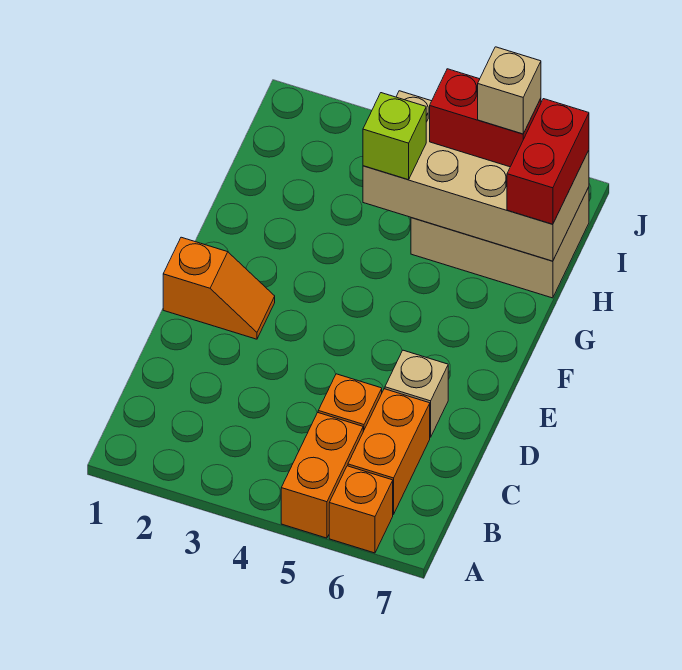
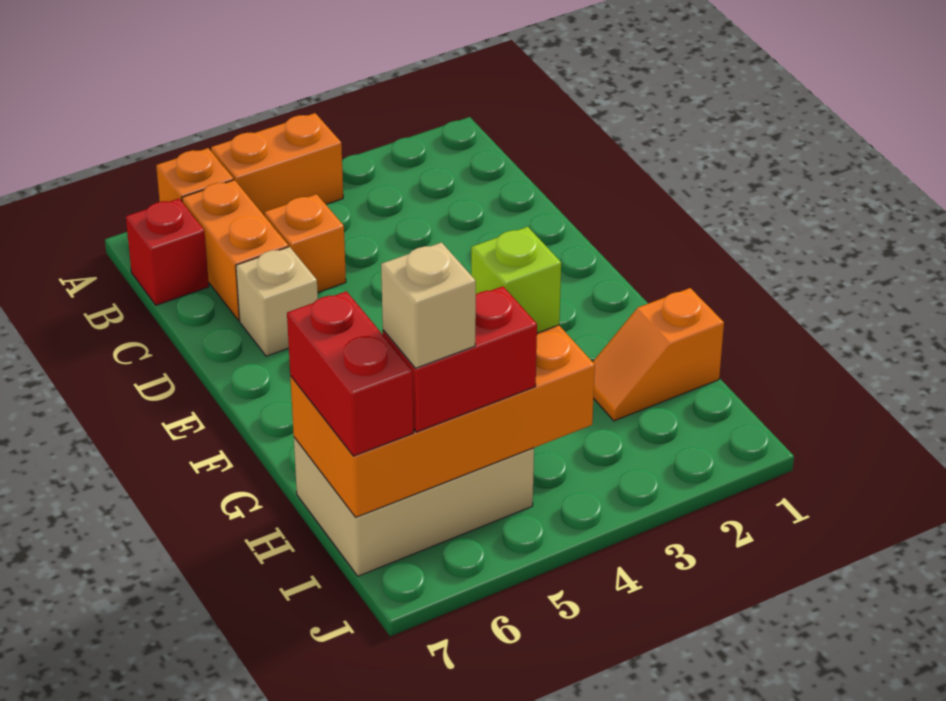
orange brick A5:B5 level 1 -> orange brick A4:A5 level 1
none -> red brick B7 level 1
orange slope E1:E2 level 1 top 1 -> orange slope H1:H2 level 1 top 1
tan brick H4:I7 level 2 -> orange brick H4:I7 level 2

